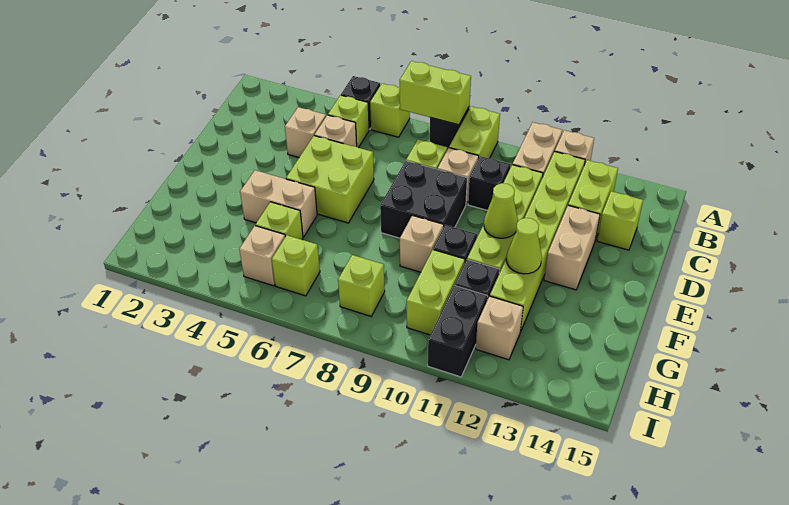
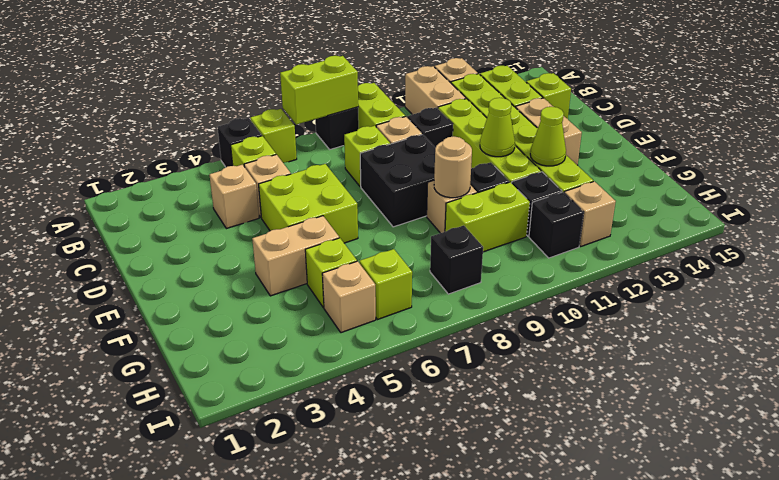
none -> tan round brick F9 level 2
lime brick G10:H10 level 1 -> lime brick G9:G10 level 1
lime brick H8 level 1 -> black brick H8 level 1
black brick H11:I11 level 1 -> black brick H11 level 1

